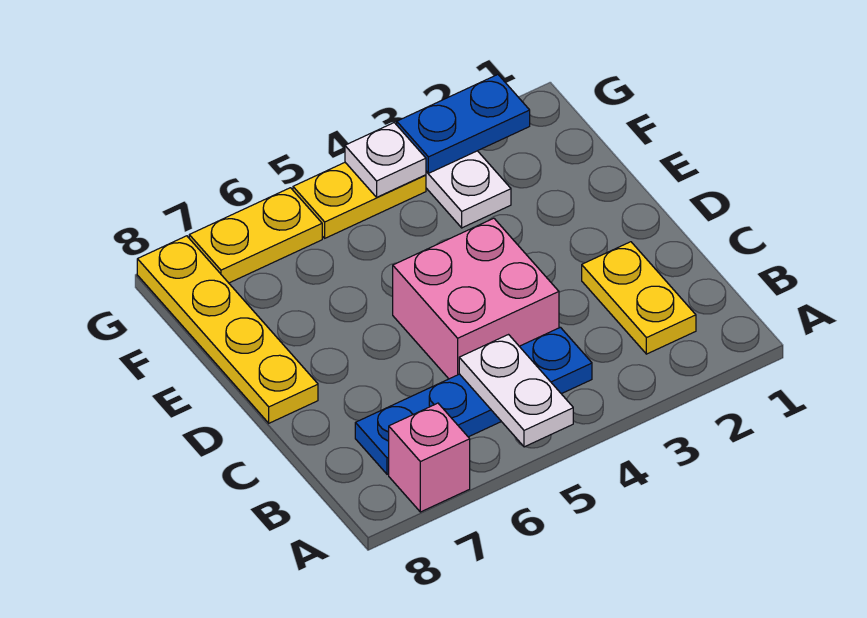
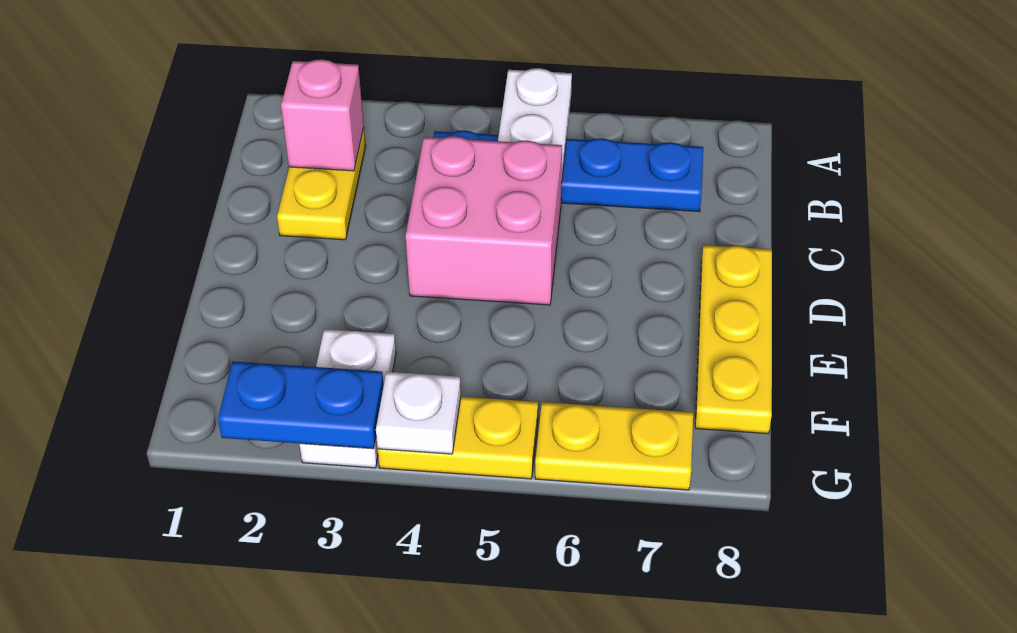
pink brick A7 level 1 -> pink brick B2 level 2
yellow plate D8:G8 level 1 -> yellow plate D8:F8 level 1

